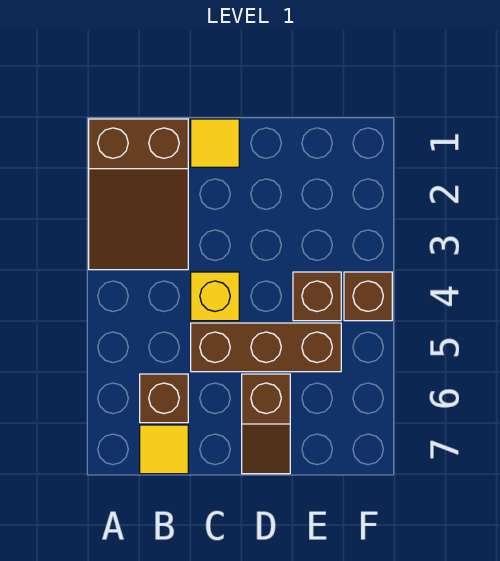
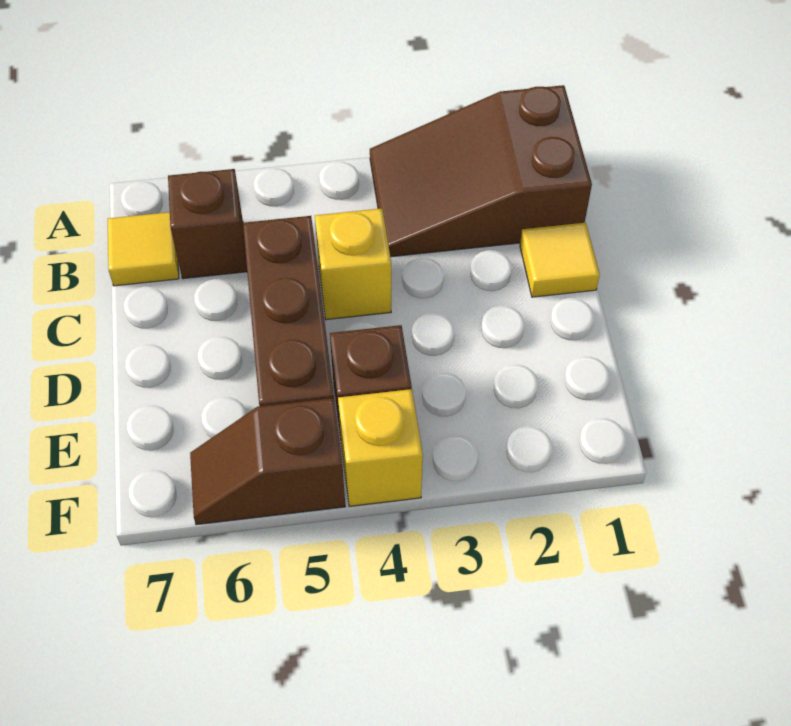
brown slope D6:D7 level 1 top 6 -> brown slope F5:F6 level 1 top 5
brown brick F4 level 1 -> yellow brick F4 level 1

